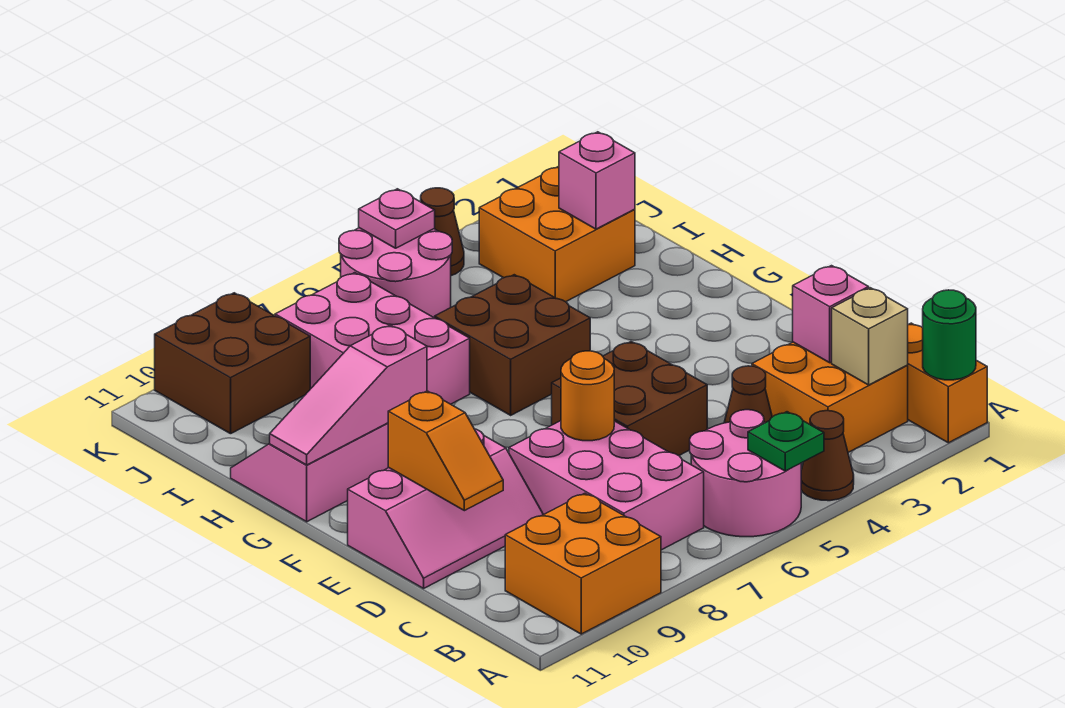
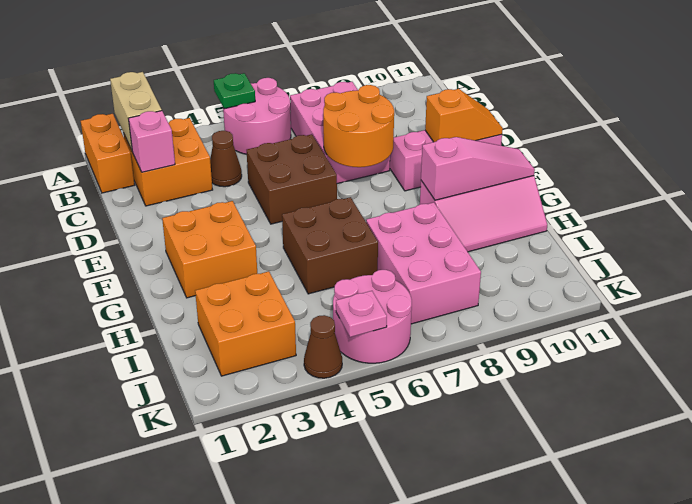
green round brick A1 level 2 -> none
brown cone A4 level 1 -> none
orange brick A9:B10 level 1 -> orange brick F2:G3 level 1
tan brick B2 level 2 -> tan brick A2:B2 level 2
orange round brick D7 level 2 -> orange round brick D7:E8 level 2
orange slope D10:E10 level 2 top E -> orange slope E10:E11 level 2 top 10
pink brick I2 level 2 -> none
brown brick J9:K10 level 1 -> none

